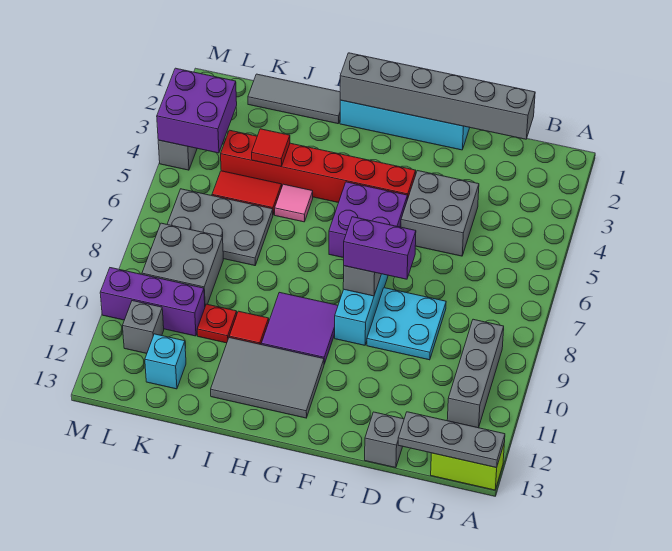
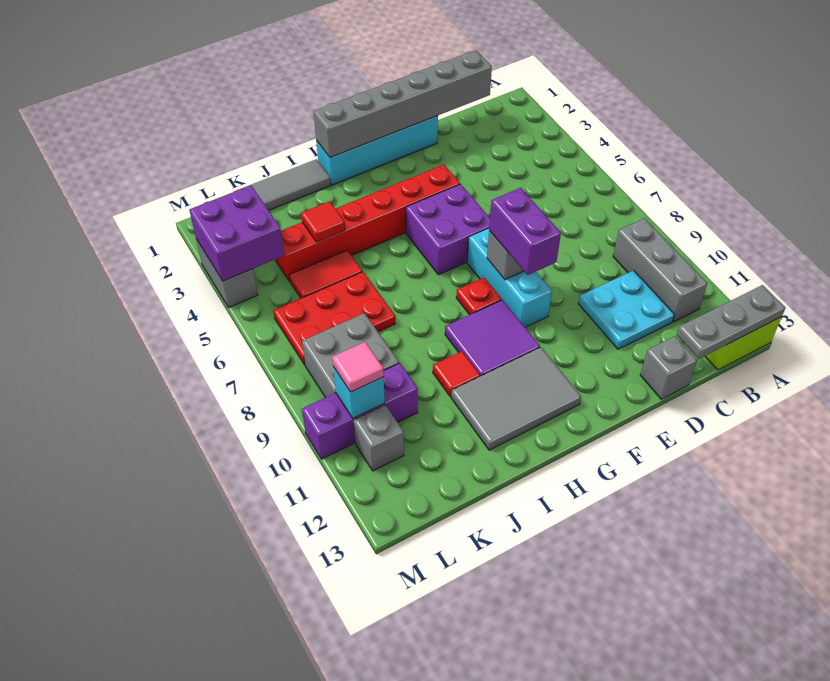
grey brick D4:E5 level 1 -> none
cyan plate D8:E9 level 1 -> cyan plate C10:D11 level 1
purple brick E8:F8 level 3 -> purple brick F8:F9 level 3
pink tile I5 level 1 -> pink tile L10 level 3
grey plate J6:L7 level 1 -> red plate J6:L7 level 1
red plate J10 level 1 -> red plate G8 level 1
cyan brick K12 level 1 -> cyan brick L10 level 2

